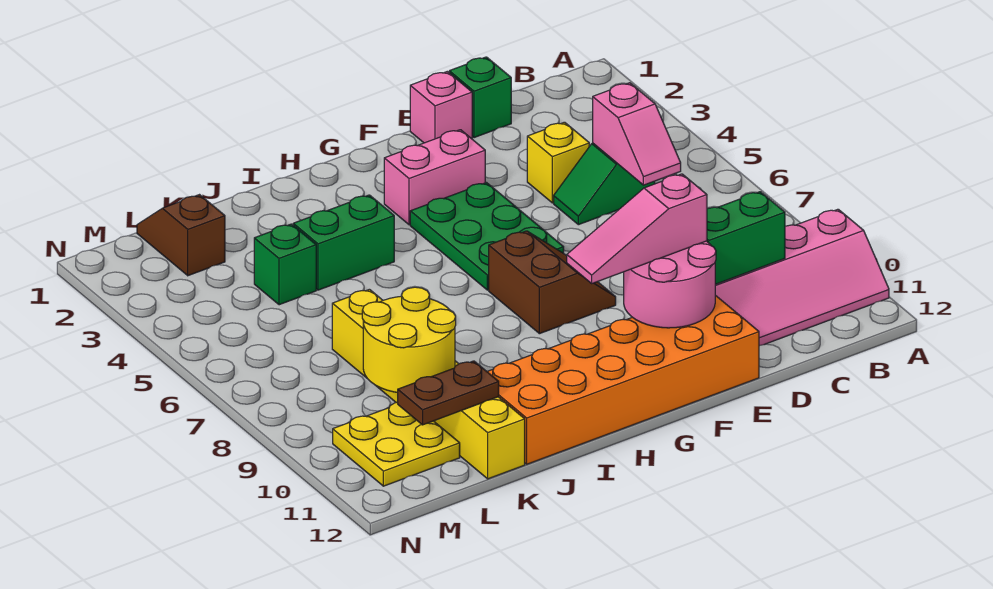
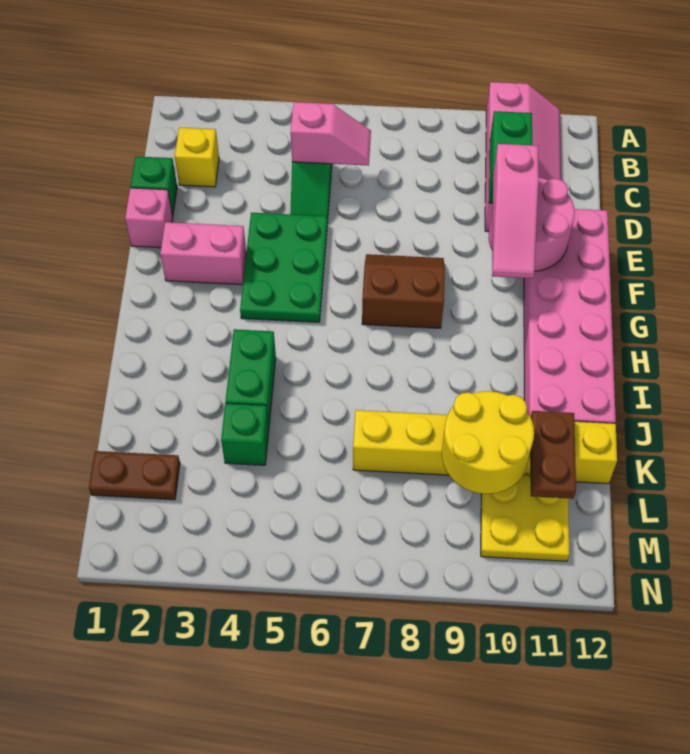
yellow brick D4 level 1 -> yellow brick C2 level 1
orange brick E11:J12 level 1 -> pink brick E11:J12 level 1
pink brick F3:G3 level 1 -> pink brick F2:F3 level 1
green plate F4:G6 level 1 -> green plate E4:G5 level 1
brown slope L1:L2 level 1 top 2 -> brown plate L1:L2 level 1

